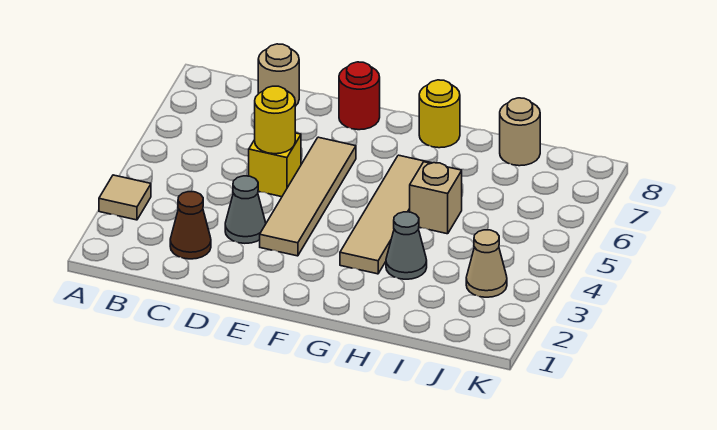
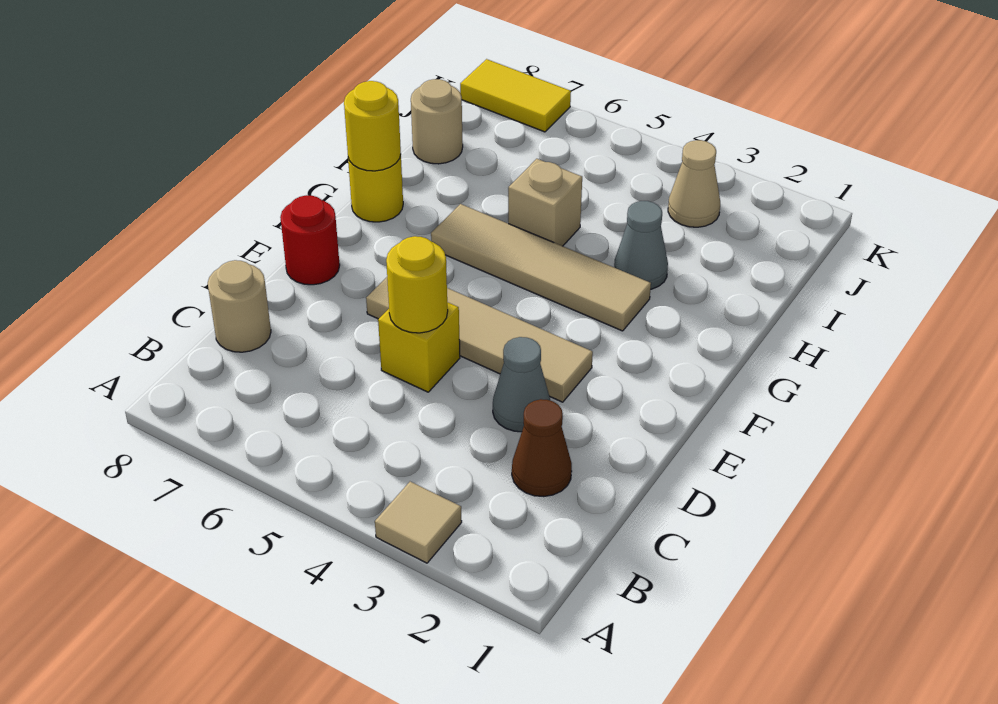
none -> yellow round brick G8 level 2
none -> yellow tile K7:K8 level 1

